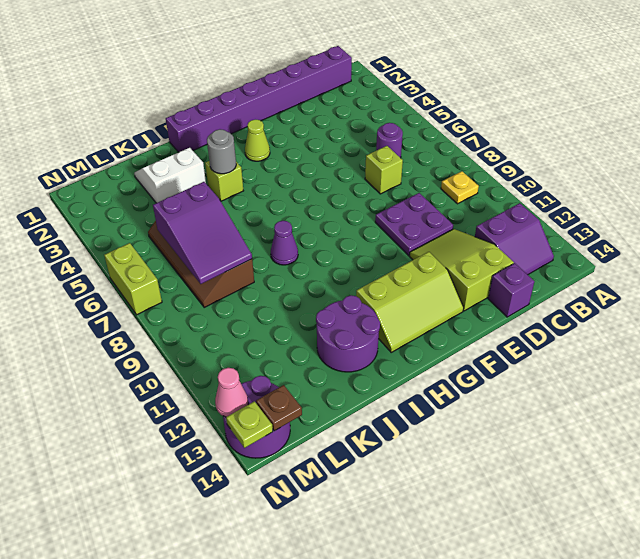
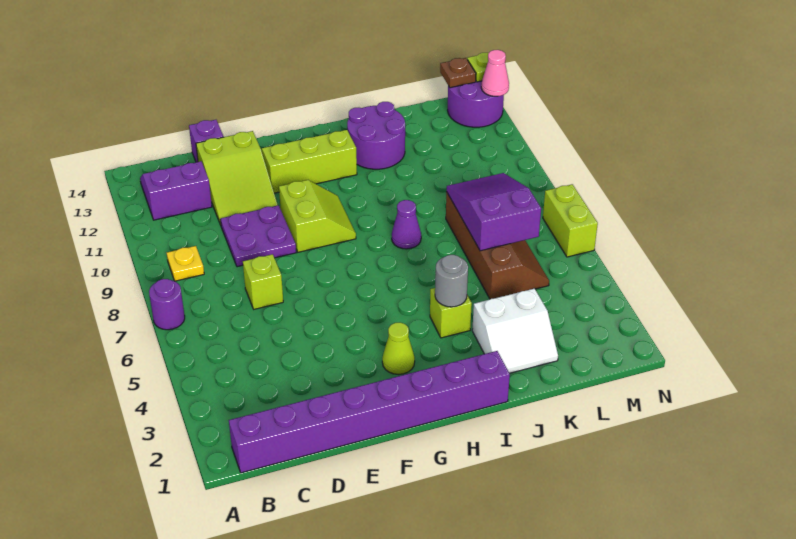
purple round brick C6 level 1 -> purple round brick A7 level 1
none -> lime slope F9:G10 level 1 top F

